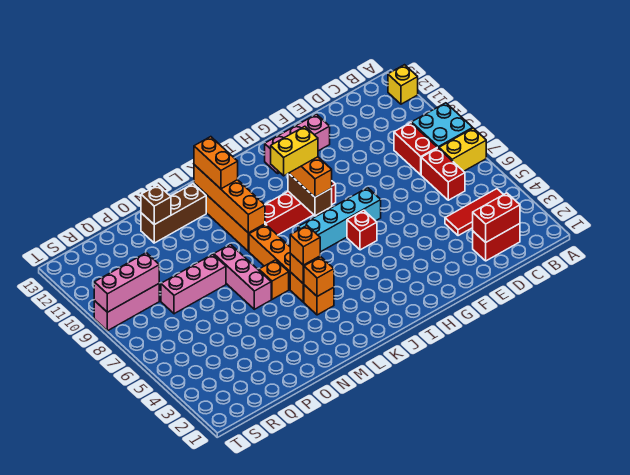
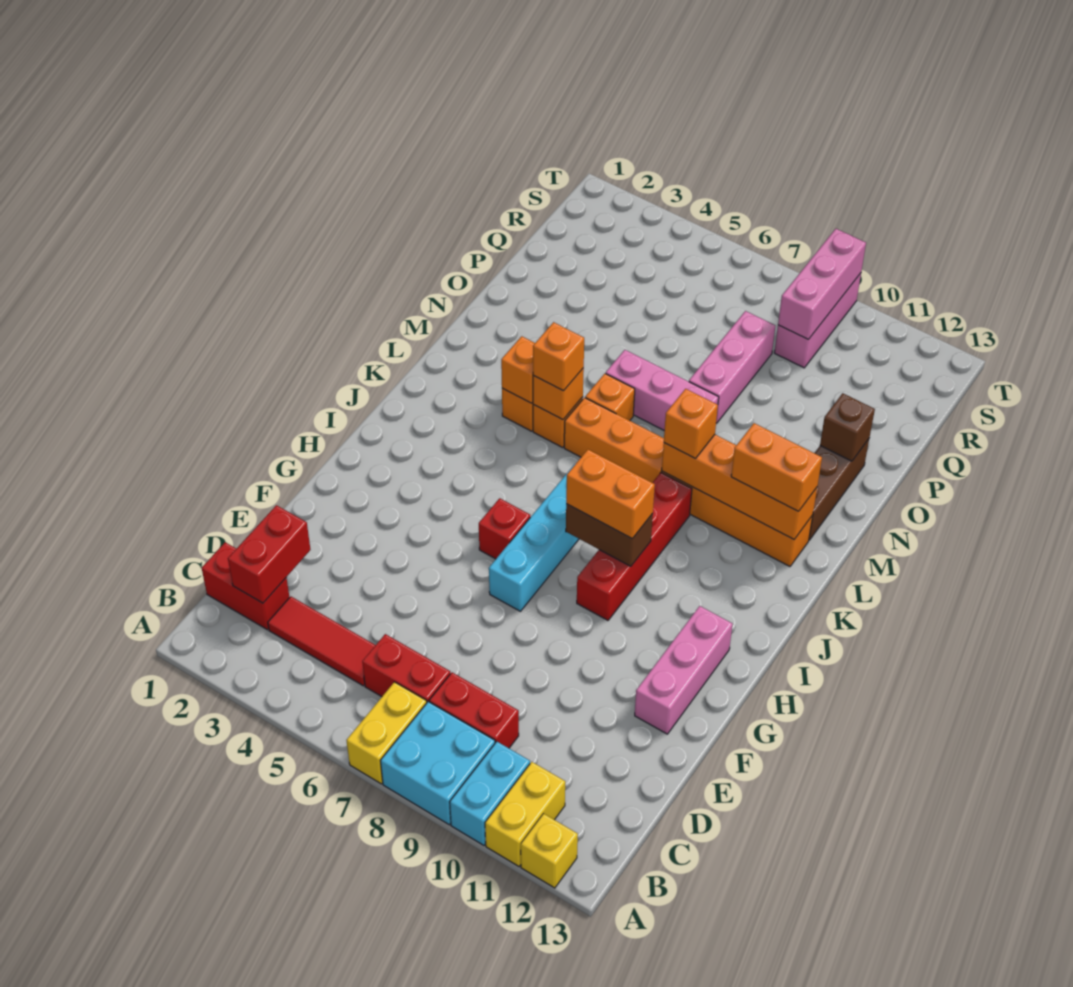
none -> cyan brick A10:B10 level 1
red tile B4:D4 level 1 -> red tile C3:C5 level 1
red brick C2:D2 level 1 -> red brick C1:C2 level 1
yellow brick I9:J9 level 4 -> yellow brick A11:B11 level 1
none -> orange brick L9 level 3

